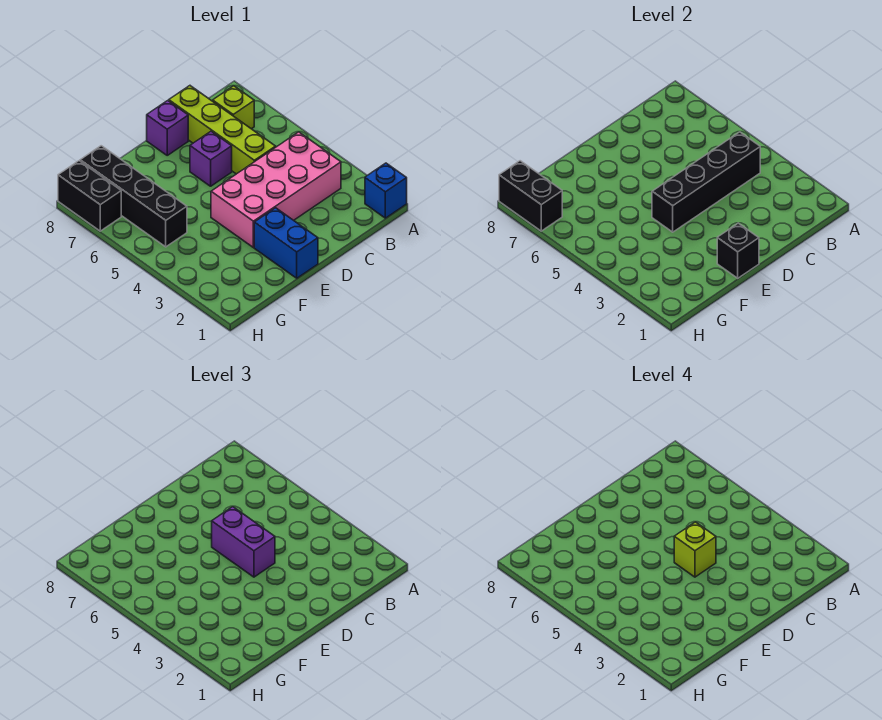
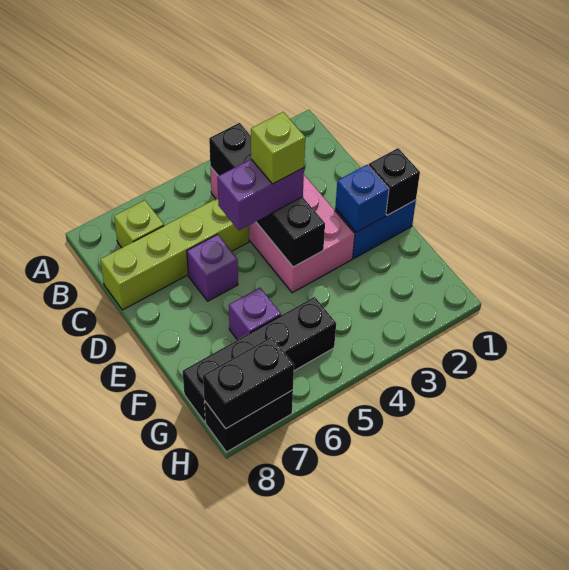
blue brick A1 level 1 -> blue brick E2 level 2
purple brick D8 level 1 -> purple brick F6 level 1

